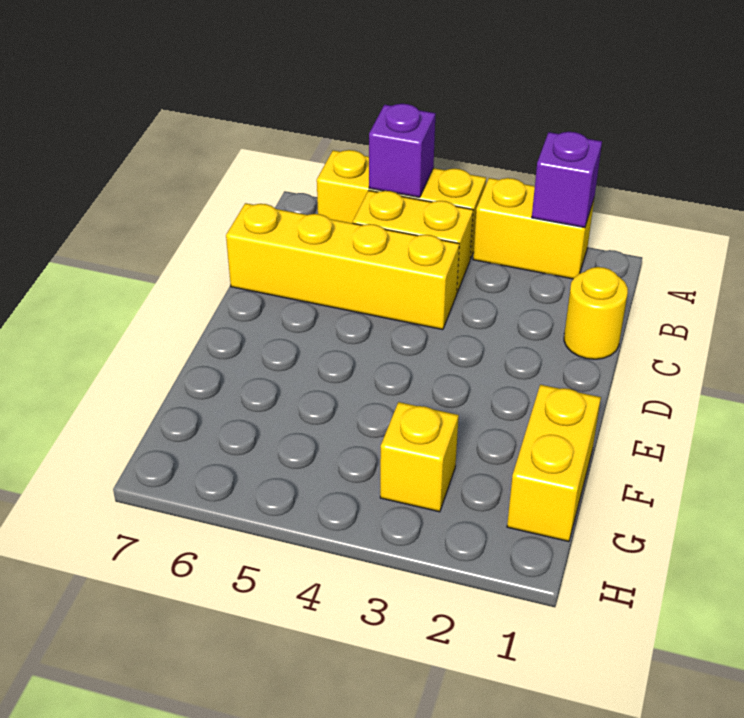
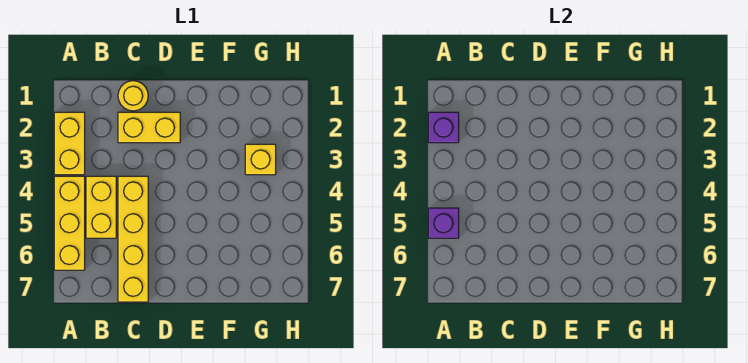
yellow brick F1:G1 level 1 -> yellow brick C2:D2 level 1

